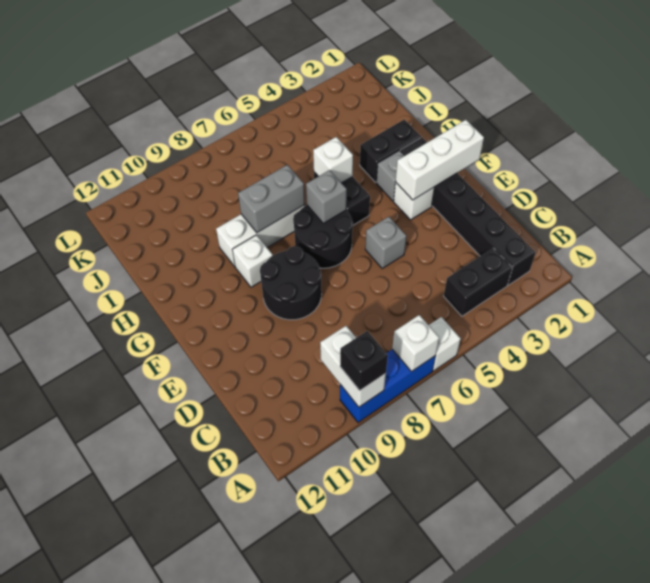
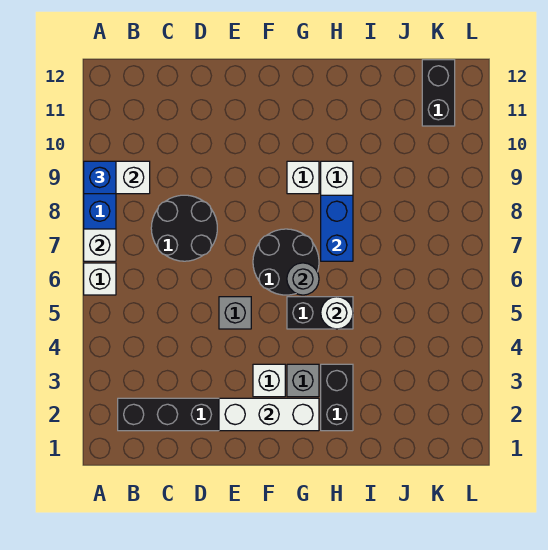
black brick A9 level 3 -> blue brick A9 level 3
black brick B3:B4 level 1 -> black brick K11:K12 level 1
black round brick E8:F9 level 1 -> black round brick C7:D8 level 1
white brick F1:F3 level 2 -> white brick E2:G2 level 2
grey brick G6 level 2 -> grey round brick G6 level 2
white brick H5 level 2 -> white round brick H5 level 2
grey brick H7:H8 level 2 -> blue brick H7:H8 level 2

